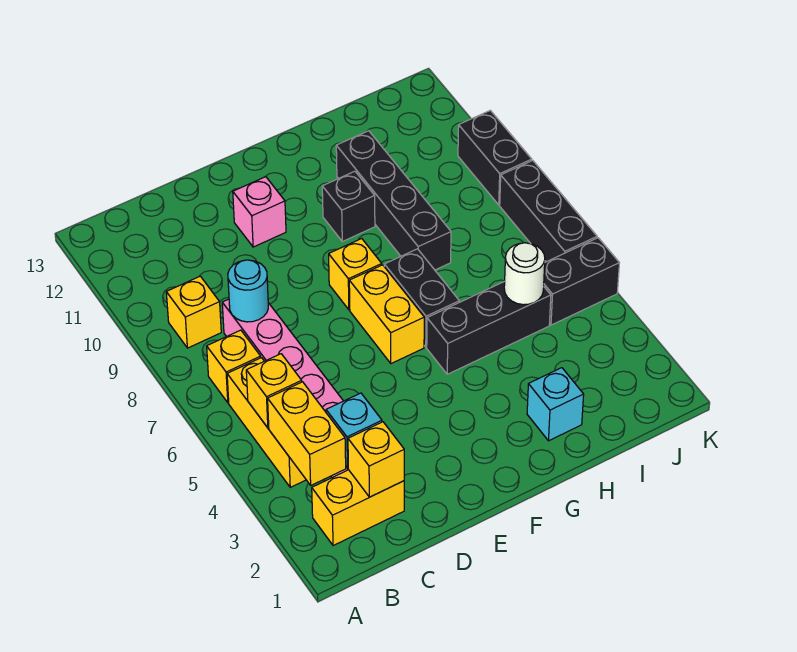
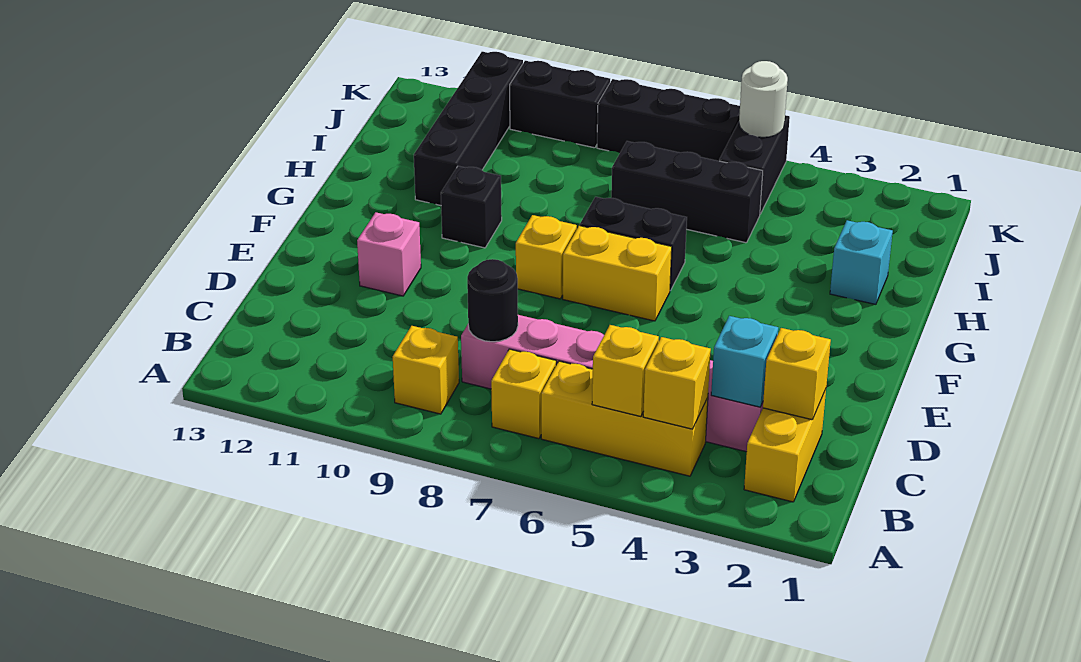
yellow brick B3:B4 level 2 -> yellow brick B4 level 2
cyan round brick C8 level 2 -> black round brick C8 level 2
black brick G5:I5 level 1 -> black brick I5:I7 level 1
black brick H8:H11 level 1 -> black brick H11:K11 level 1
white round brick I5 level 2 -> white round brick K5 level 2

